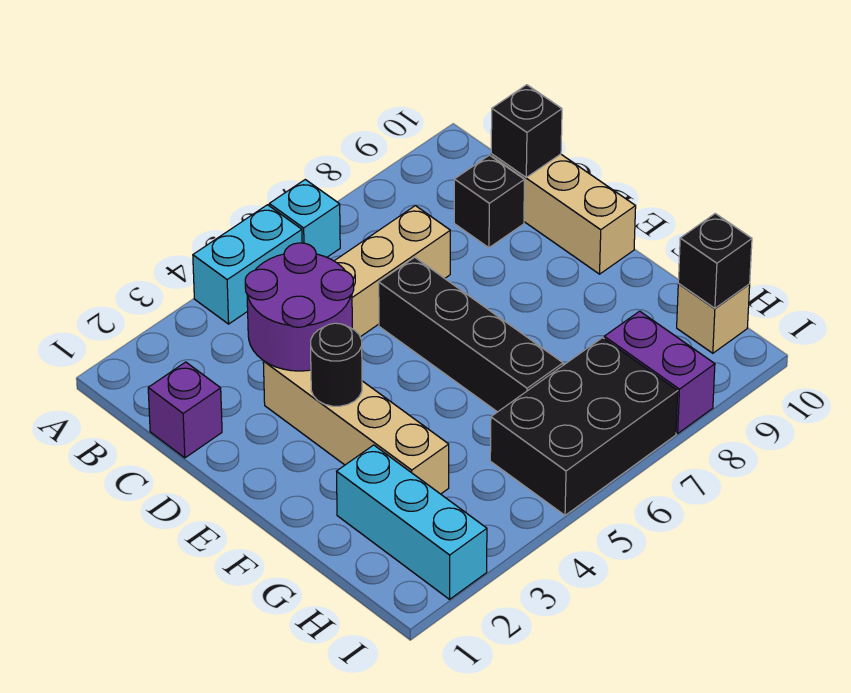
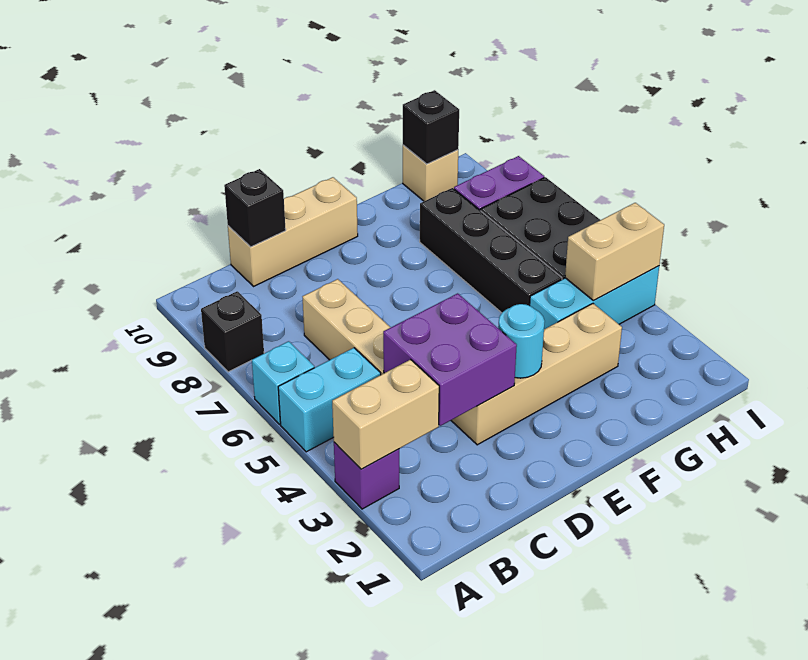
none -> tan brick A3:B3 level 2
cyan brick A4:A5 level 1 -> cyan brick A5:B5 level 1
purple brick C1 level 1 -> purple brick A3 level 1
purple round brick C3:D4 level 2 -> purple brick C3:D4 level 2
black brick C9 level 1 -> black brick A8 level 1
black brick D6:G6 level 1 -> black brick G5:G8 level 1
black round brick E3 level 2 -> cyan round brick E3 level 2
cyan brick G2:I2 level 1 -> cyan brick G4:I4 level 1
none -> tan brick H4:I4 level 2

